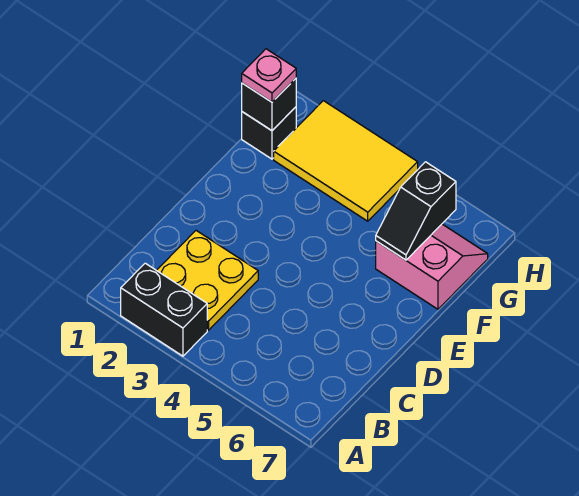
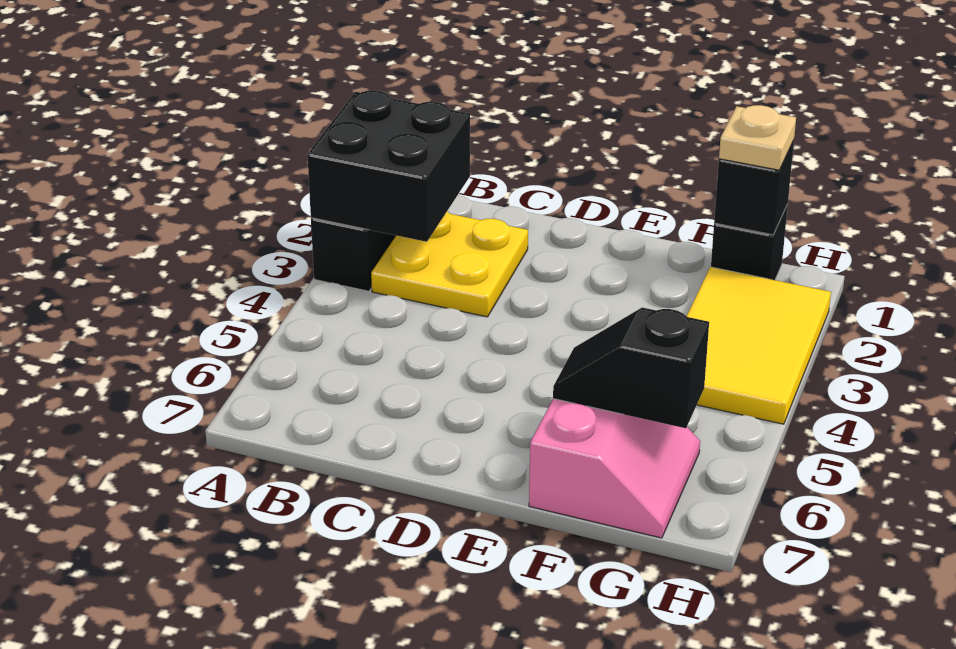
none -> black brick A2:B3 level 2
pink plate G1 level 3 -> tan plate G1 level 3

